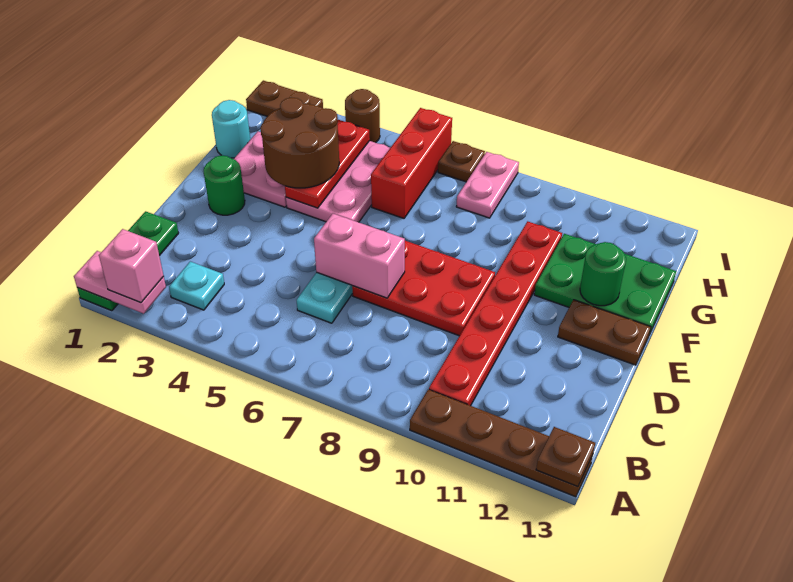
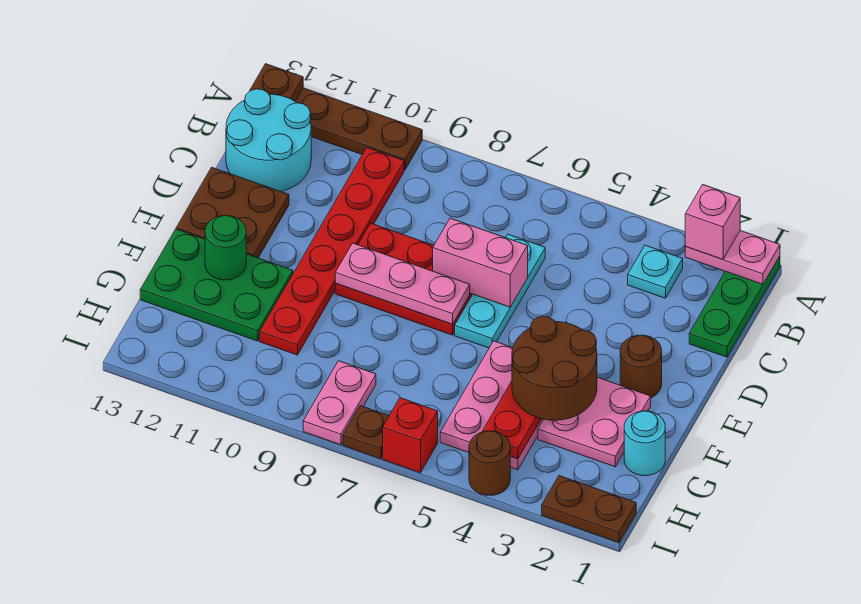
none -> cyan round brick B12:C13 level 1
green round brick E2 level 1 -> brown round brick E2 level 1
none -> pink plate E7:E9 level 2
brown plate E12:E13 level 1 -> brown plate D12:E13 level 1
red brick G6:I6 level 1 -> red brick I6 level 1

